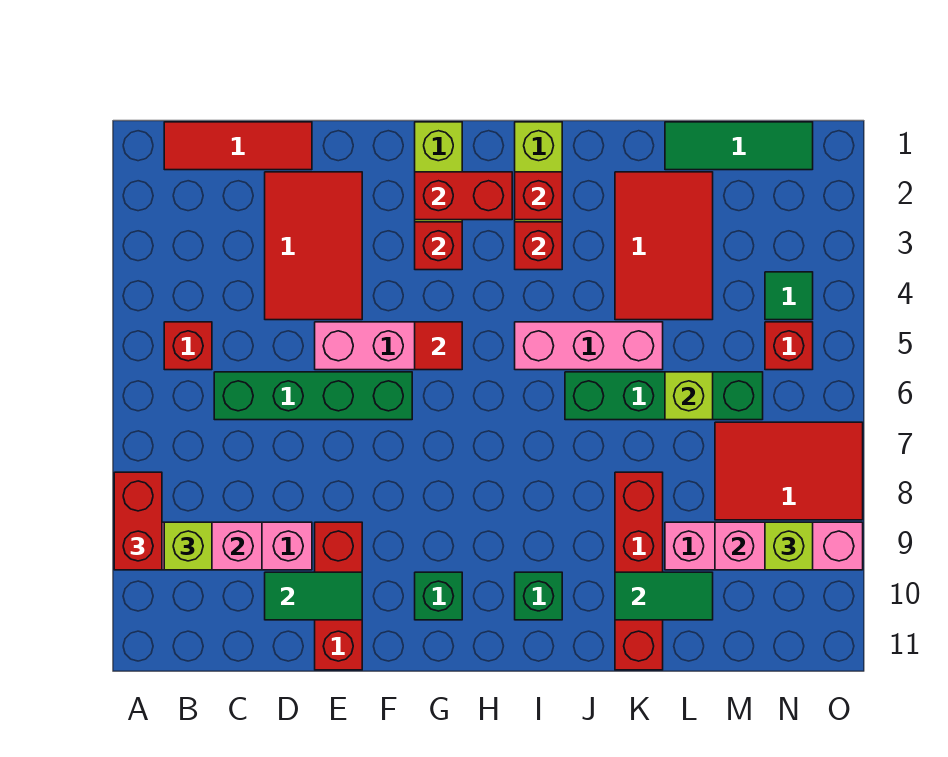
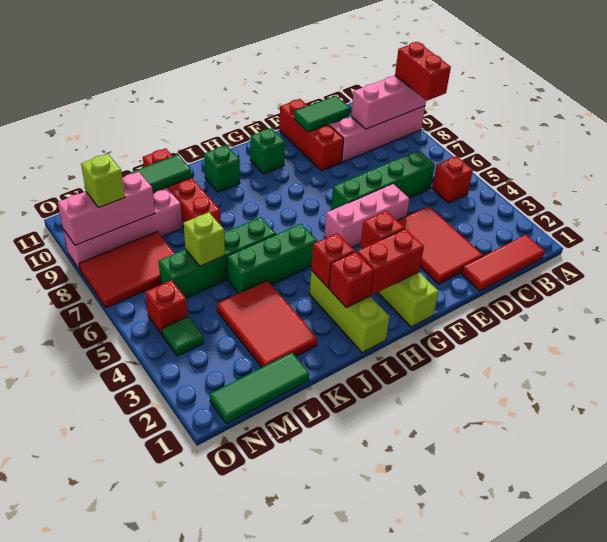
lime brick B9 level 3 -> none
red tile G5 level 2 -> none
pink brick I5:K5 level 1 -> green brick I5:K5 level 1

